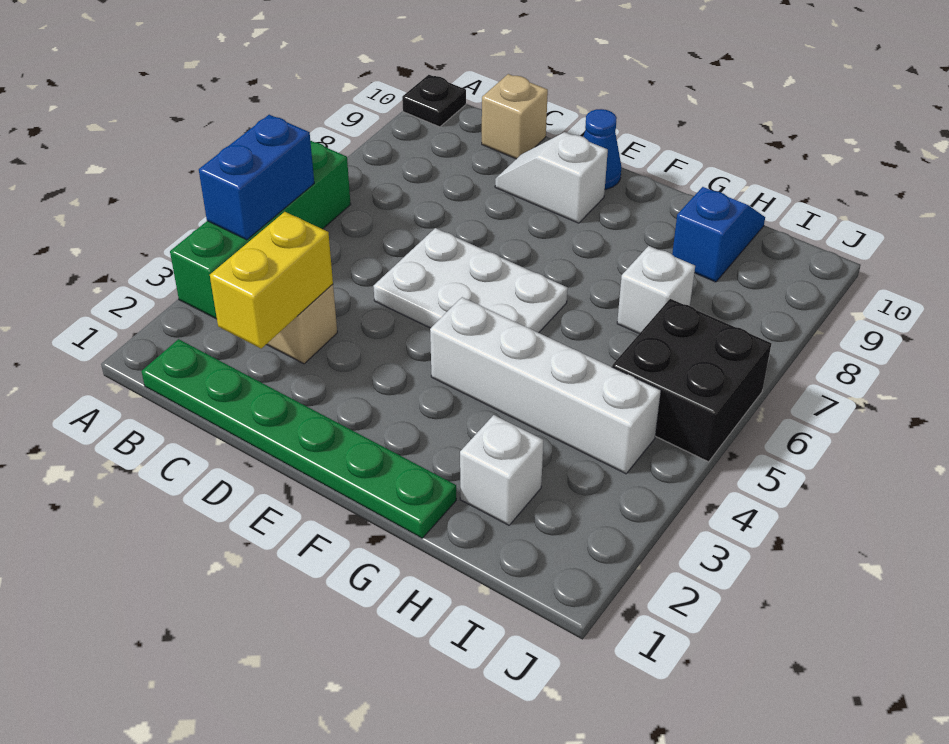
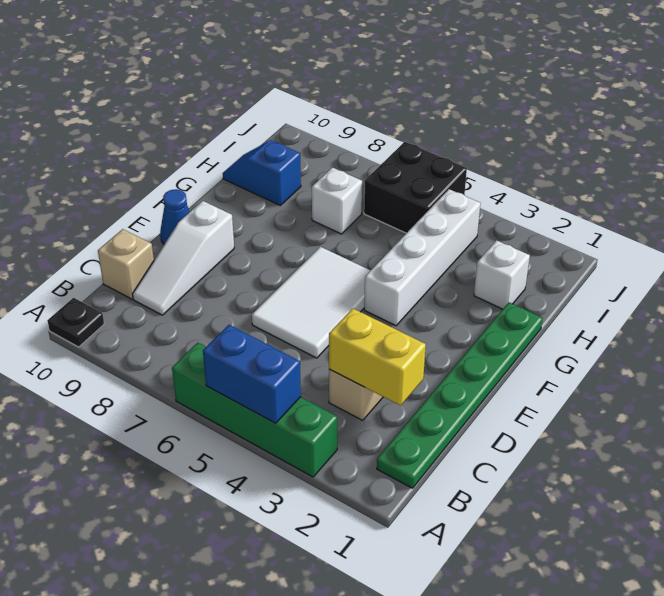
white plate D5:F6 level 1 -> white tile D5:F6 level 1
white slope D9:E9 level 1 top E -> white slope C9:E9 level 1 top E

